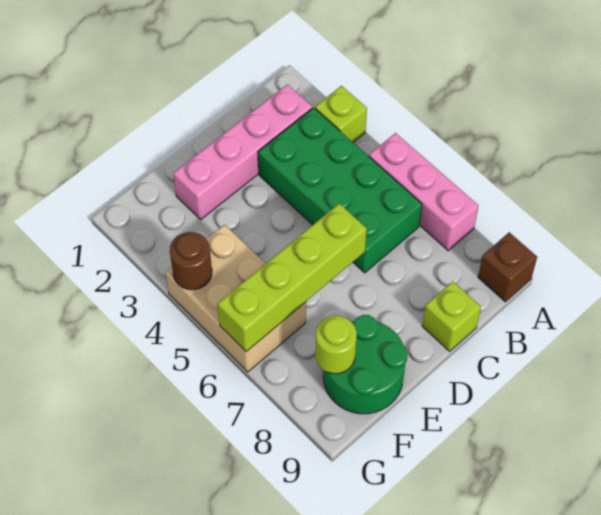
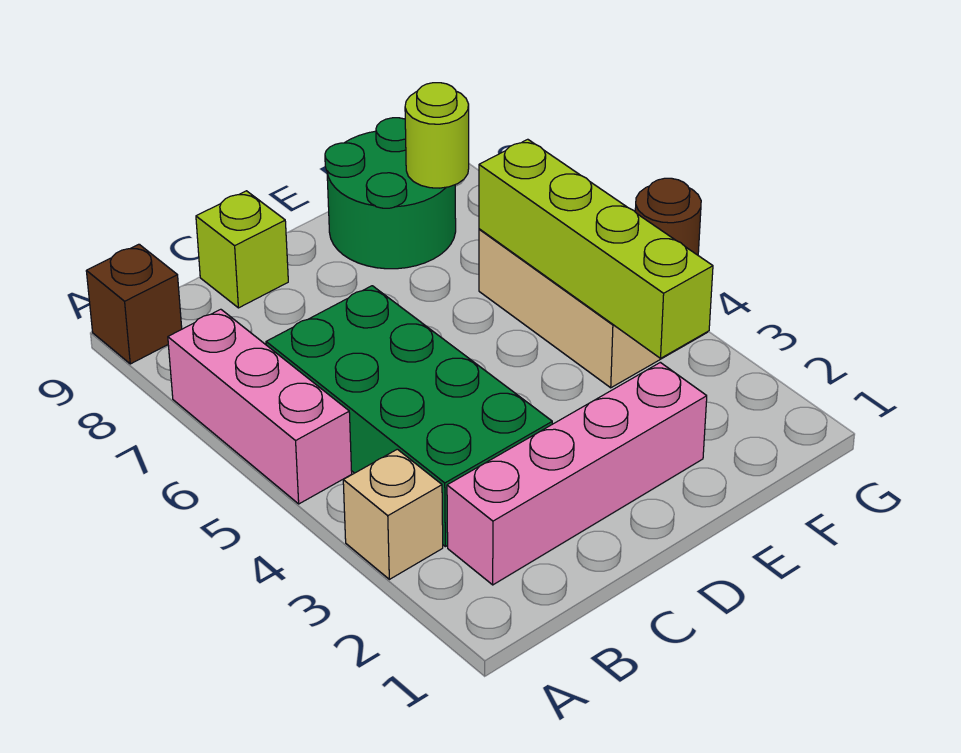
lime brick A3 level 1 -> tan brick A3 level 1
lime brick D6:G6 level 2 -> lime brick F3:F6 level 2

